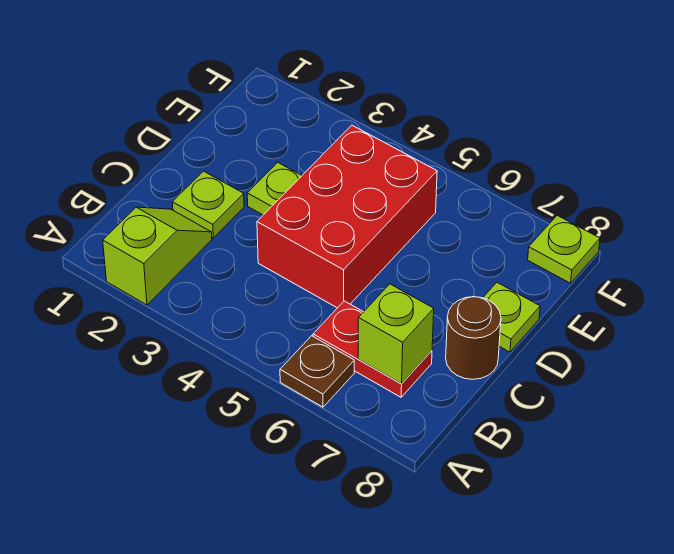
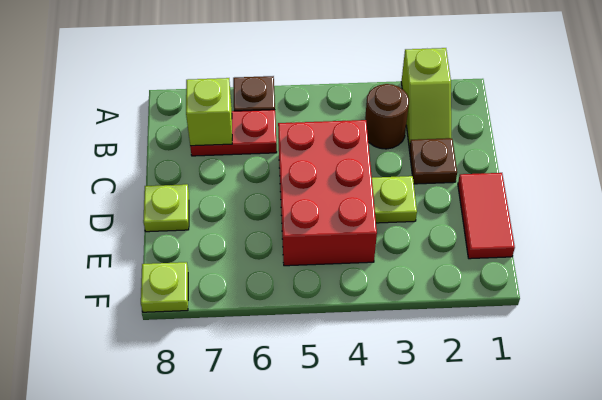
lime plate C2 level 1 -> brown plate C2 level 1
brown round brick C8 level 1 -> brown round brick B3 level 1
none -> red tile D1:E1 level 1

